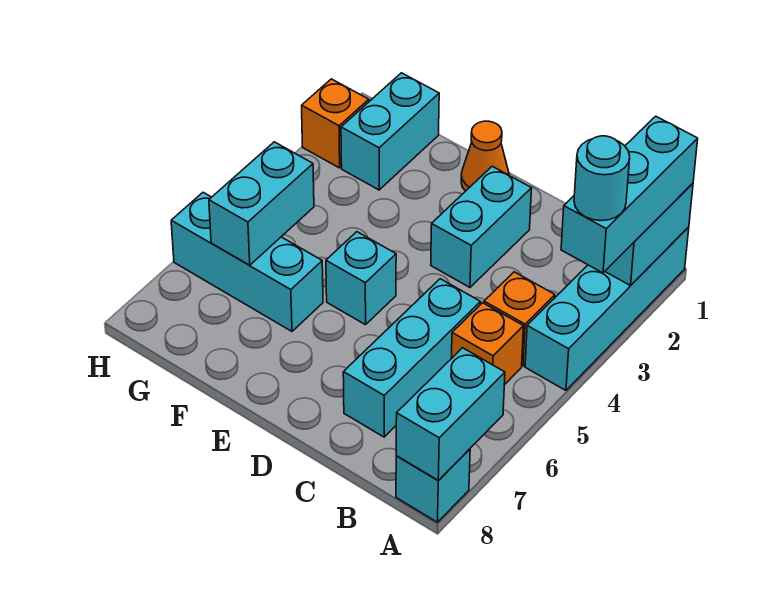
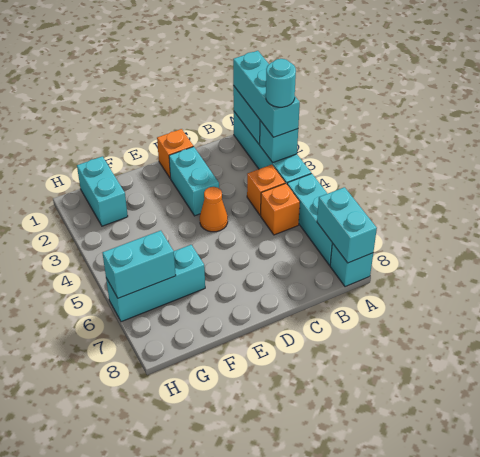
cyan brick C5:C7 level 1 -> cyan brick A5:A7 level 1
orange cone E1 level 1 -> orange cone D4 level 1
cyan brick E5 level 1 -> cyan brick A3 level 2
cyan brick G5:G6 level 2 -> cyan brick G6:H6 level 2
orange brick H2 level 1 -> orange brick D1 level 1

